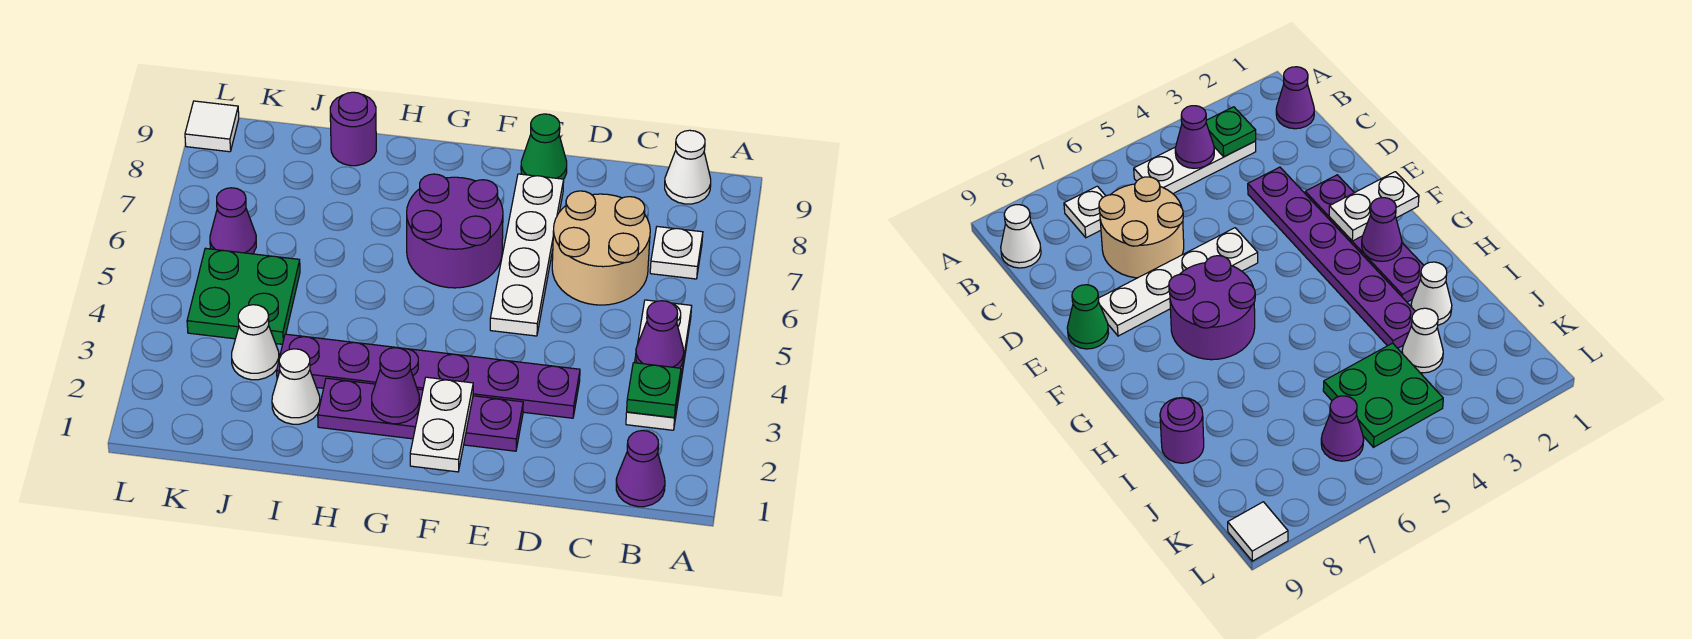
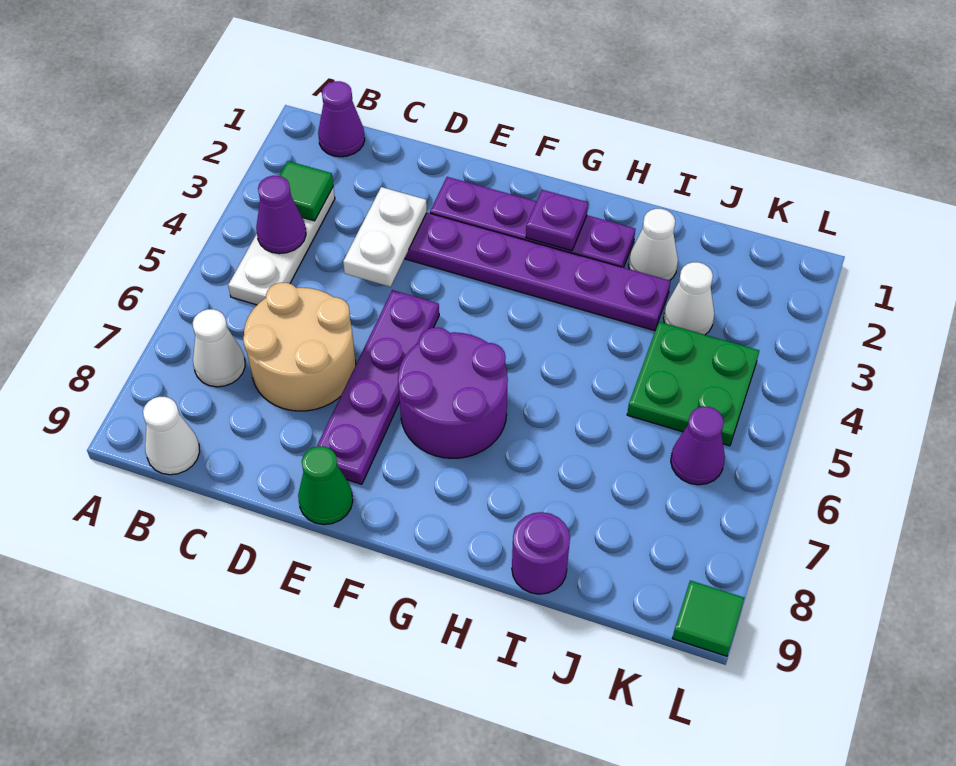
green plate B3 level 2 -> green tile B3 level 2
white plate B7 level 1 -> white cone B7 level 1
white plate E5:E8 level 1 -> purple plate E5:E8 level 1
white plate F1:F2 level 2 -> white plate D3:D4 level 2
purple cone G2 level 2 -> purple plate G2 level 2
white tile L9 level 1 -> green tile L9 level 1

